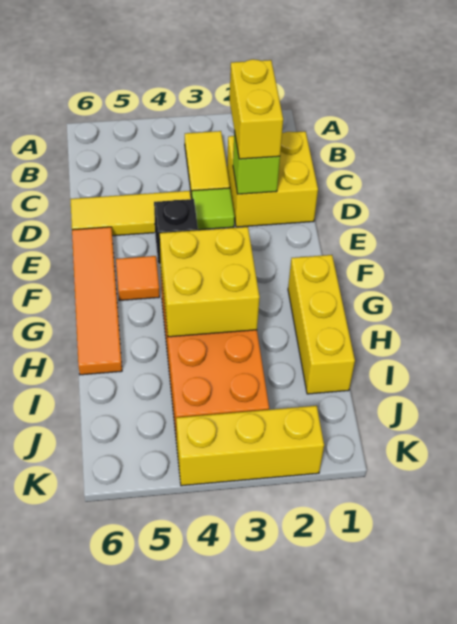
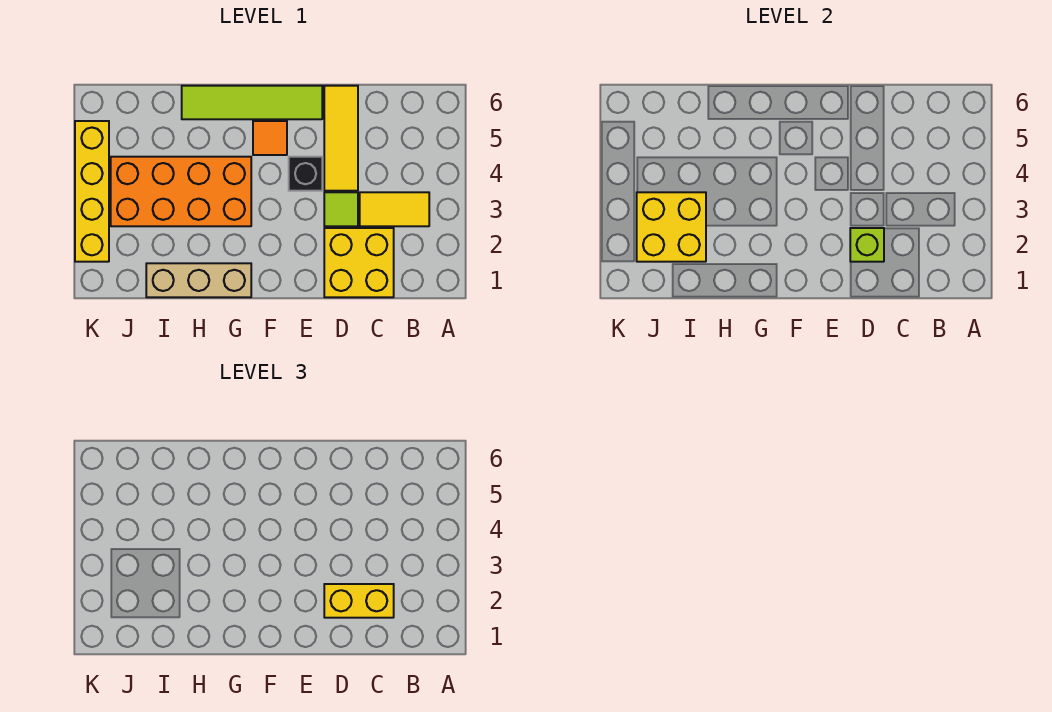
orange tile E6:H6 level 1 -> lime tile E6:H6 level 1
yellow brick G1:I1 level 1 -> tan brick G1:I1 level 1
yellow brick G3:H4 level 2 -> yellow brick I2:J3 level 2
yellow brick K2:K4 level 1 -> yellow brick K2:K5 level 1

